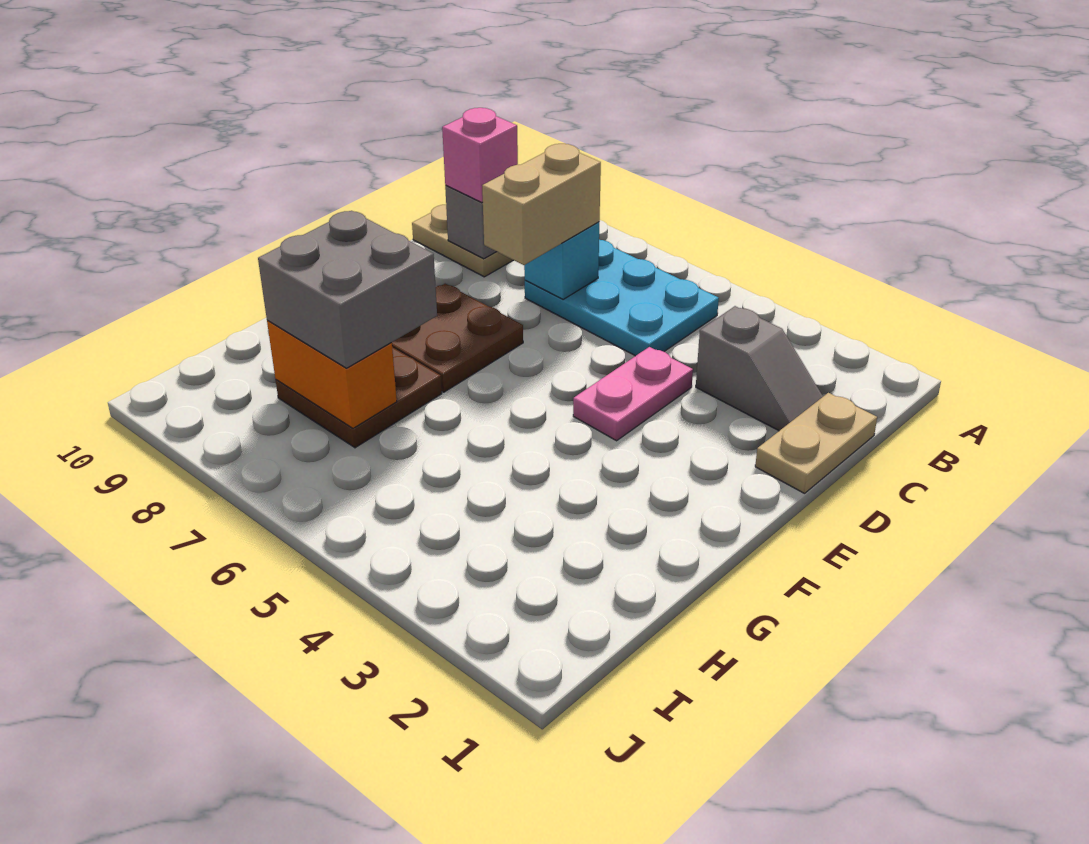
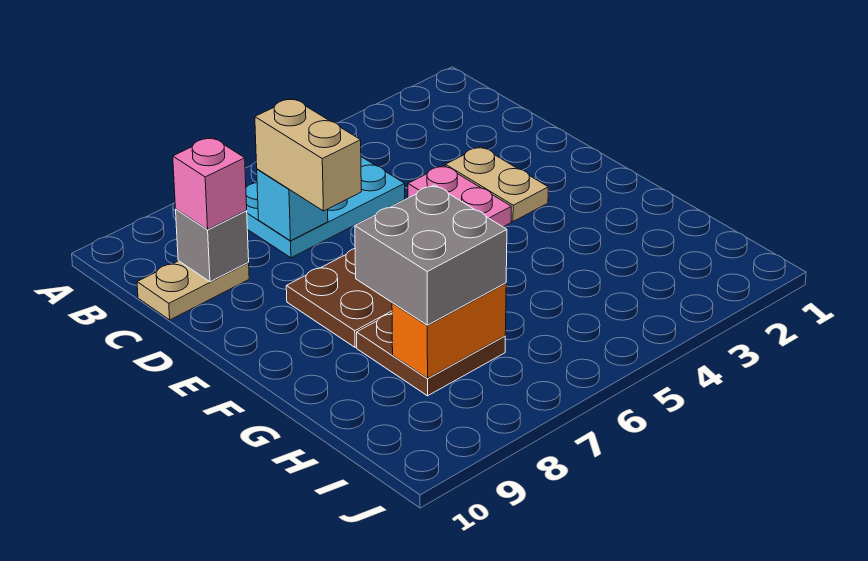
tan plate C1:D1 level 1 -> tan plate D3:E3 level 1
grey slope C2:C3 level 1 top 3 -> none

